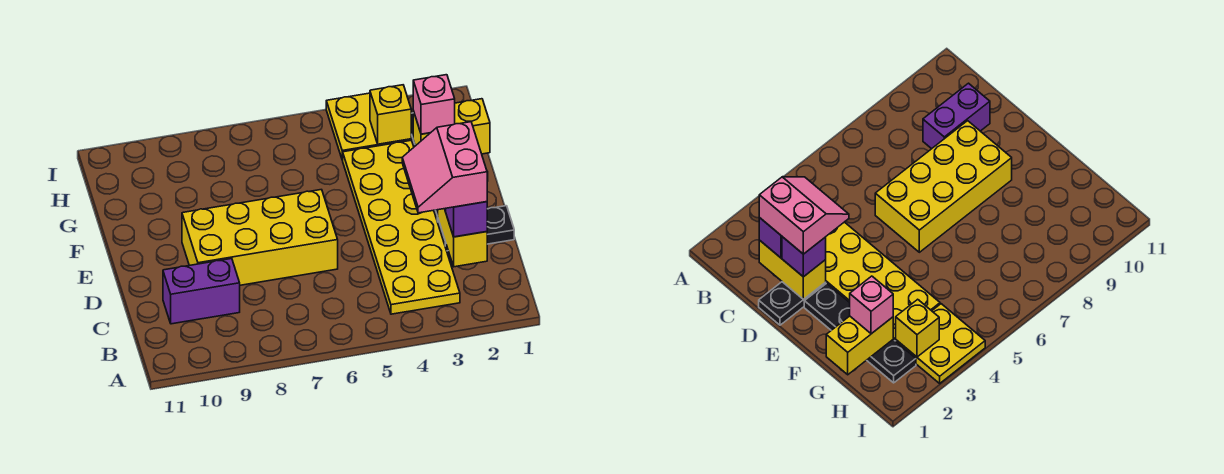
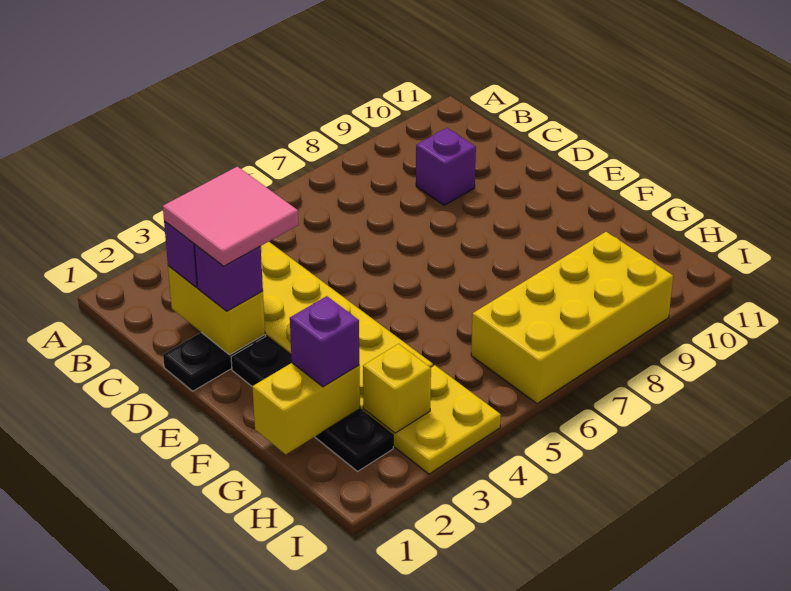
pink slope C2:D3 level 4 top 2 -> pink tile C2:D3 level 4
purple brick C9:C10 level 1 -> purple brick C9 level 1
yellow brick D6:E9 level 1 -> yellow brick H6:I9 level 1
pink brick G2 level 3 -> purple brick G2 level 3

